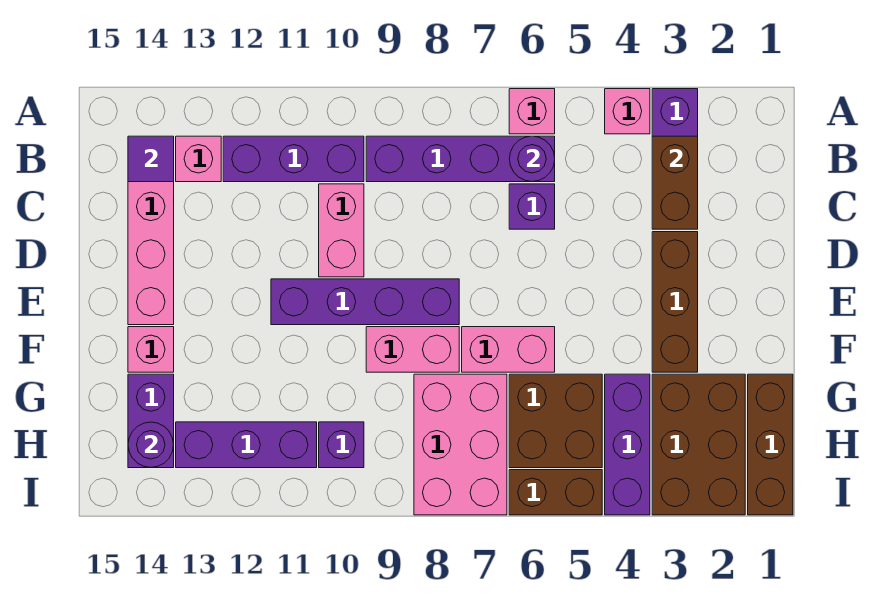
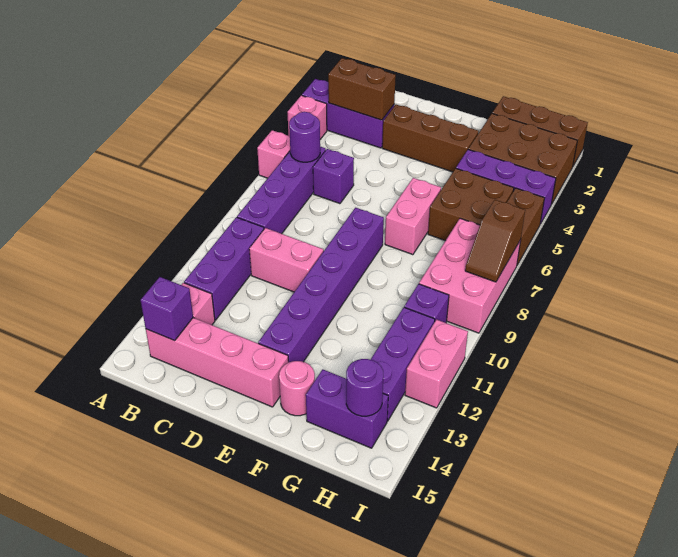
purple tile B14 level 2 -> purple brick B14 level 2
purple brick E8:E11 level 1 -> purple brick E8:E13 level 1
pink brick F8:F9 level 1 -> pink brick I11:I12 level 1
pink brick F14 level 1 -> pink round brick F14 level 1
pink brick G7:I8 level 1 -> pink brick H7:I9 level 1
none -> brown slope I7:I8 level 2 top 7

